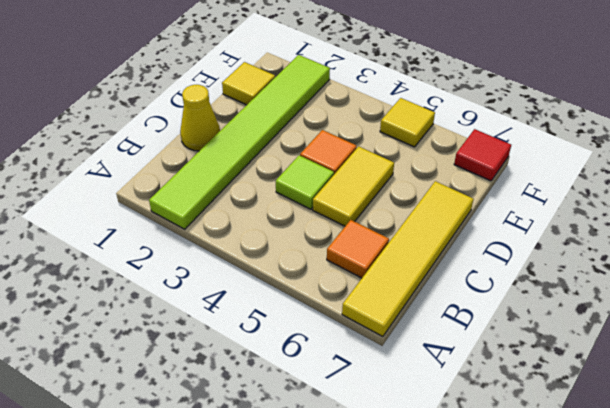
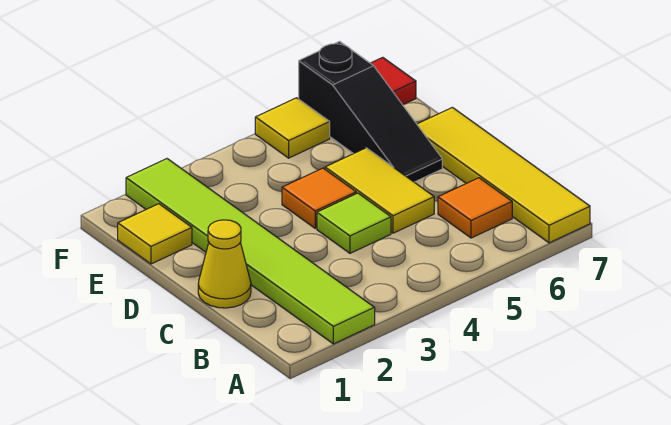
none -> black slope D6:F6 level 1 top F

